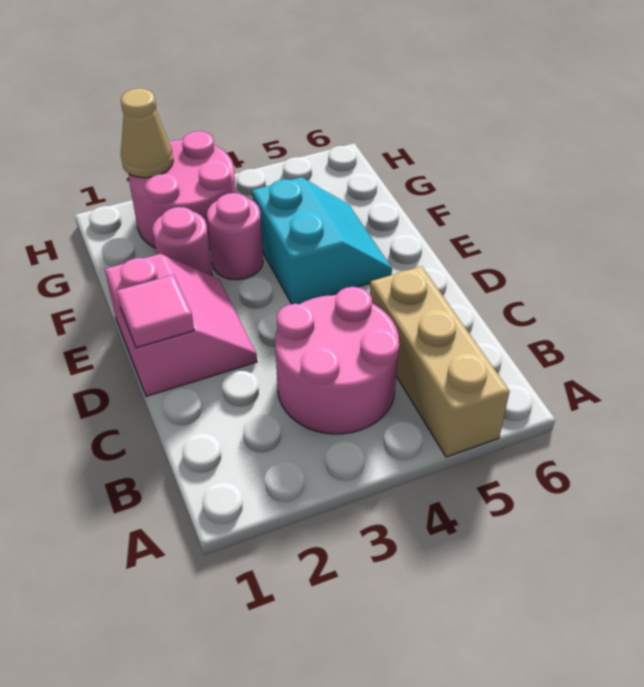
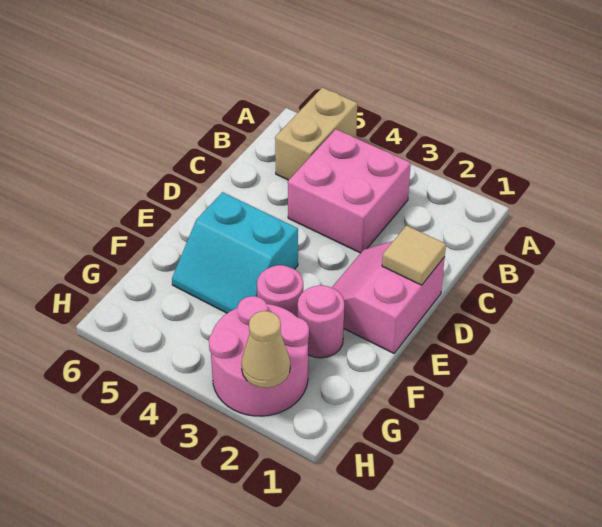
tan brick A5:C5 level 1 -> tan brick A5:B5 level 1
pink round brick B3:C4 level 1 -> pink brick B3:C4 level 1
pink tile D1 level 2 -> tan tile D1 level 2
cyan slope E4:F5 level 1 top 4 -> cyan slope E4:F5 level 1 top E

